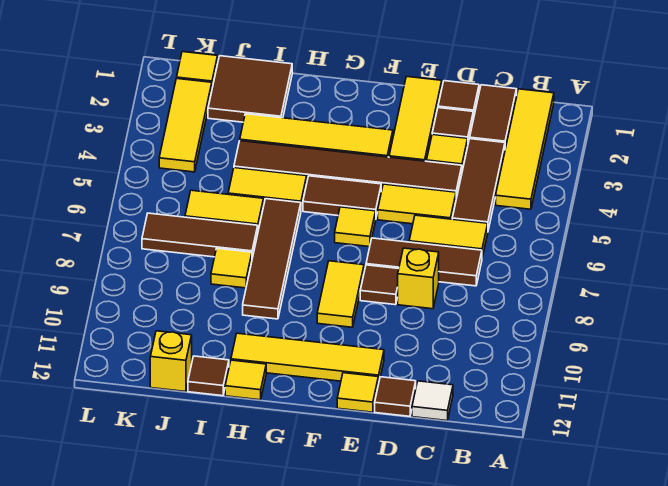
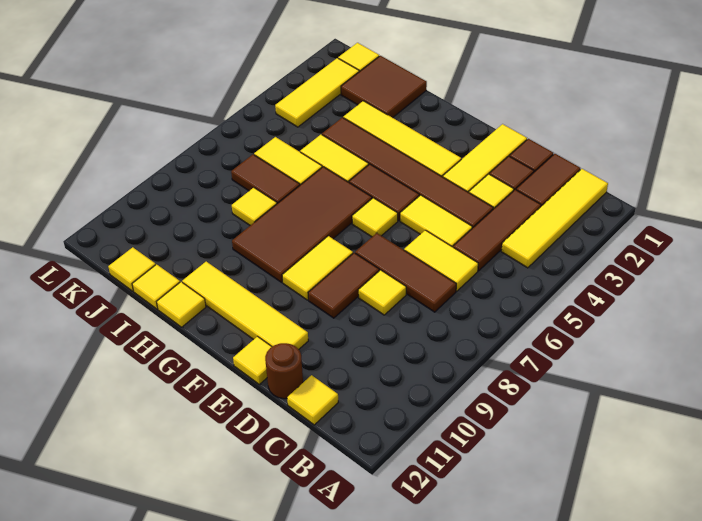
white tile C12 level 1 -> yellow tile C12 level 1
yellow brick D8 level 1 -> yellow tile D8 level 1
brown tile D12 level 1 -> brown round brick D12 level 1
brown tile E8 level 1 -> brown tile E8:E9 level 1
brown tile H6:H9 level 1 -> brown tile G6:H9 level 1
brown tile I7:K7 level 1 -> brown tile I7:J7 level 1
brown tile I12 level 1 -> yellow tile I12 level 1
yellow brick J12 level 1 -> yellow tile J12 level 1

